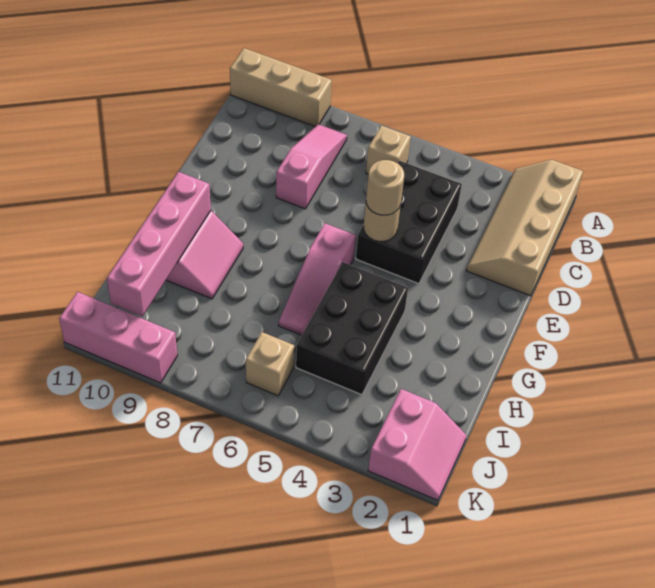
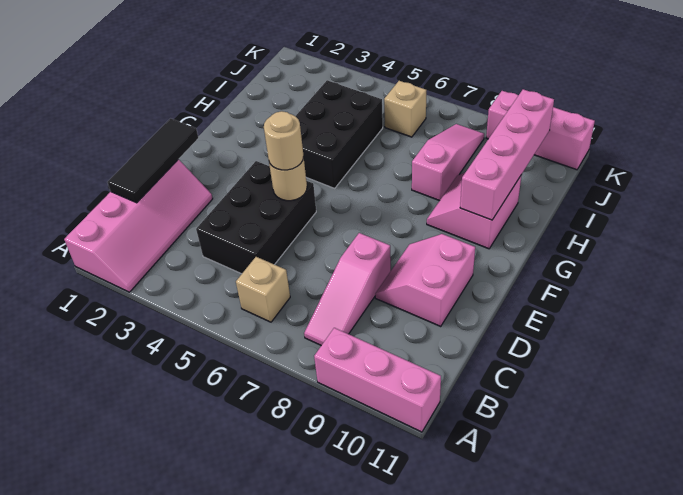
tan slope A1:D2 level 1 top 1 -> pink slope A1:D2 level 1 top 1
tan brick A9:A11 level 1 -> pink brick A9:A11 level 1
none -> black tile C1:E1 level 2
pink slope F6:H6 level 1 top F -> pink slope H8:J8 level 1 top H
pink slope J1:K2 level 1 top 2 -> pink slope D9:E10 level 1 top 10

